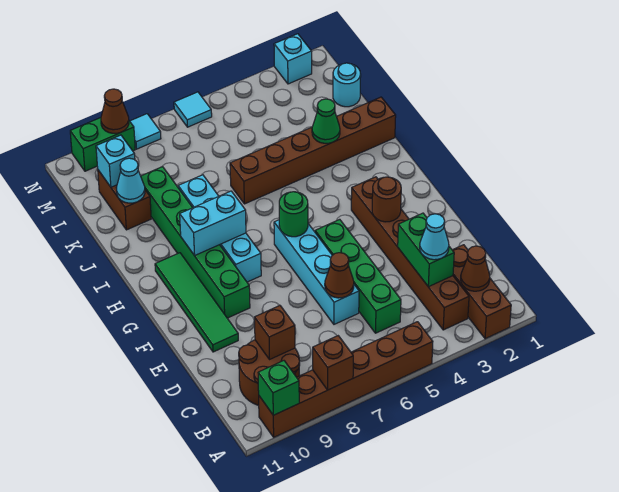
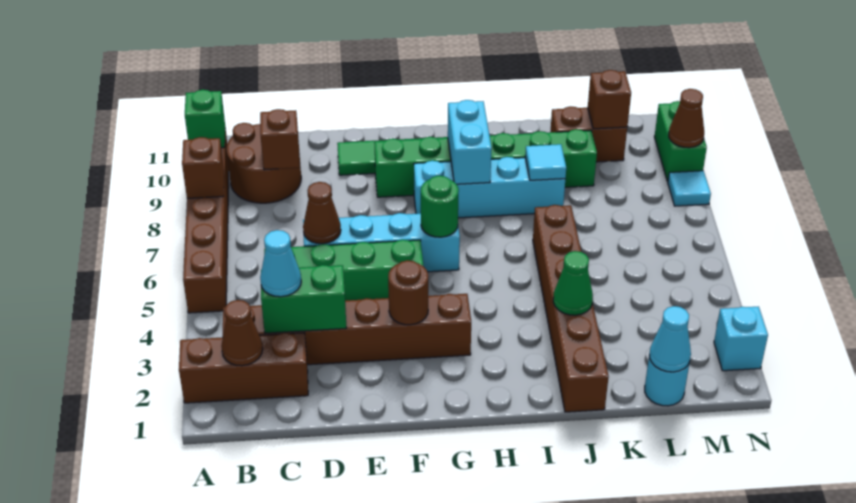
cyan cone K10 level 2 -> cyan cone L1 level 2
cyan brick L10 level 2 -> brown brick L10 level 2
cyan tile N6 level 1 -> cyan tile J8 level 2

